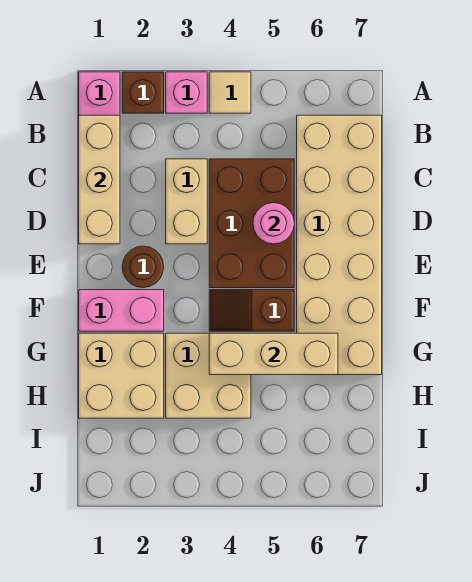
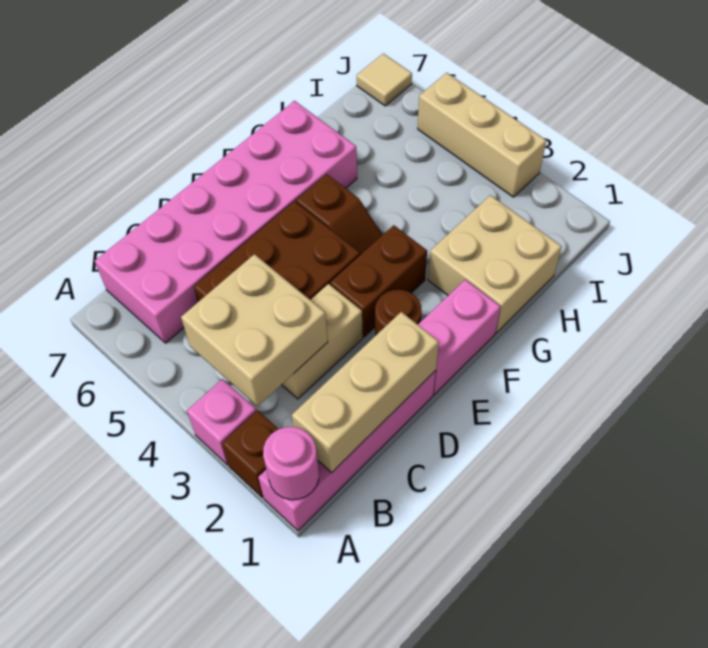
tan tile A4 level 1 -> tan tile J7 level 1
tan brick B6:G7 level 1 -> pink brick B6:G7 level 1
pink round brick D5 level 2 -> pink round brick A1 level 2
none -> brown brick E3:F3 level 1
pink brick F1:F2 level 1 -> pink brick E1:F1 level 1
tan brick G3:H4 level 1 -> tan brick B3:C4 level 2
tan brick G4:G6 level 2 -> tan brick J3:J5 level 1

